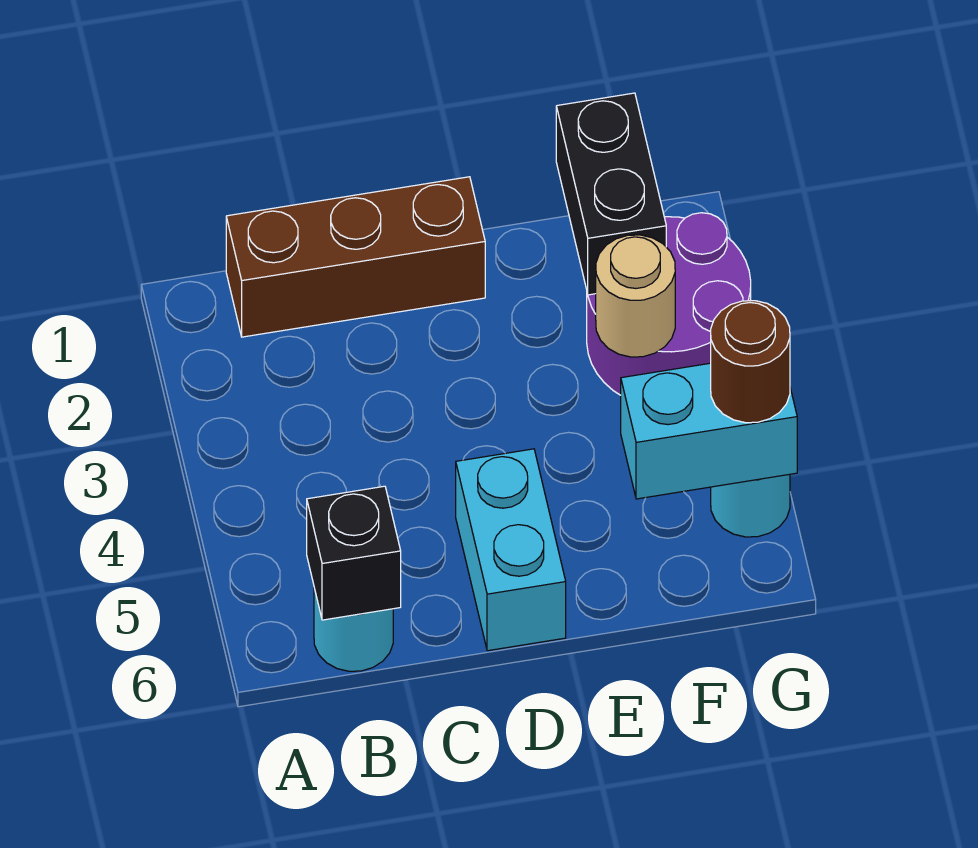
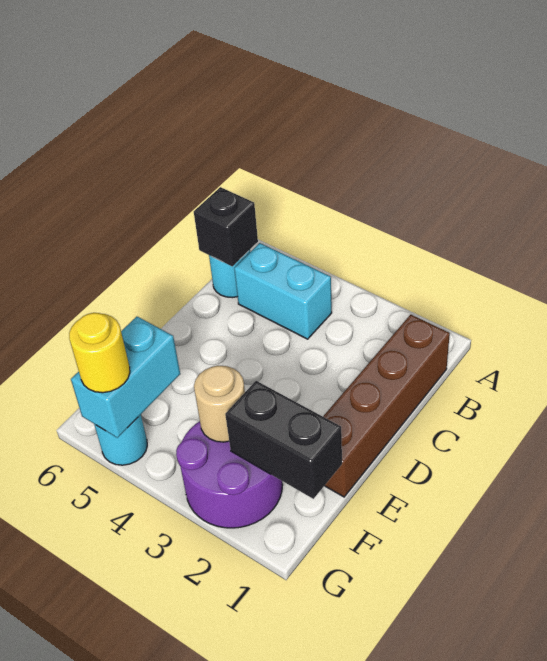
brown brick B1:D1 level 1 -> brown brick B1:E1 level 1
cyan brick D5:D6 level 1 -> cyan brick B4:B5 level 1
brown round brick G5 level 3 -> yellow round brick G5 level 3

